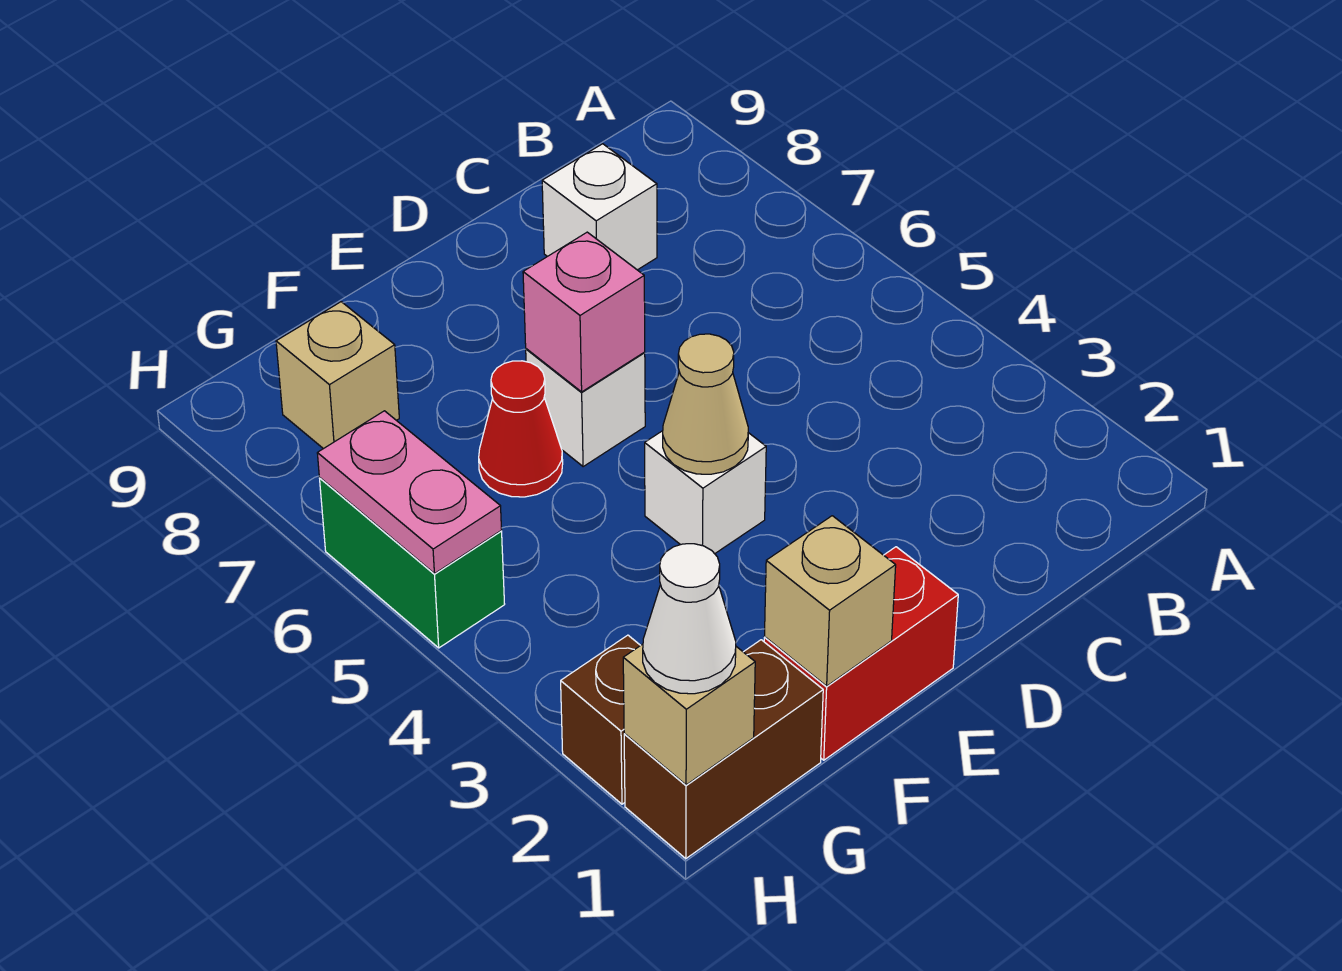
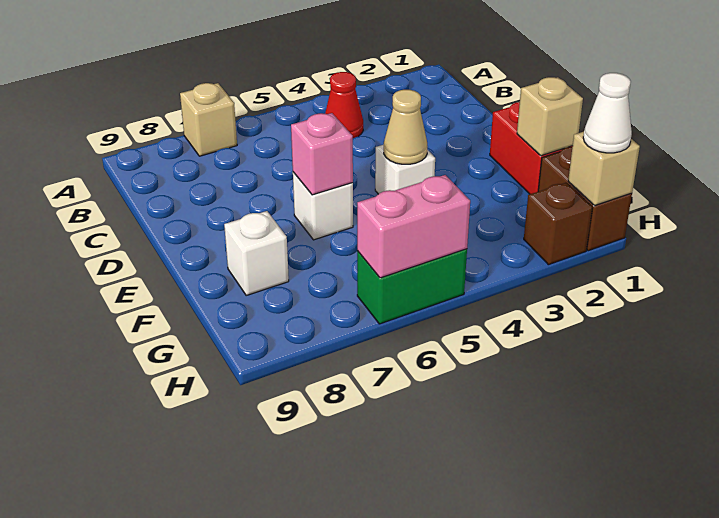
white brick C8 level 1 -> white brick F8 level 1
red cone F6 level 1 -> red cone B4 level 1
tan brick G8 level 1 -> tan brick A7 level 1
pink plate H5:H6 level 2 -> pink brick H5:H6 level 2

